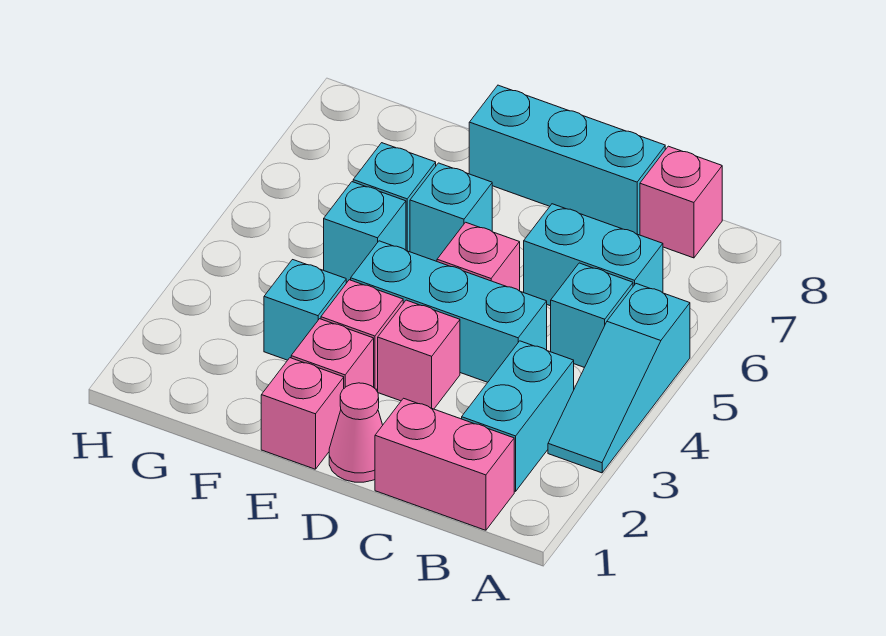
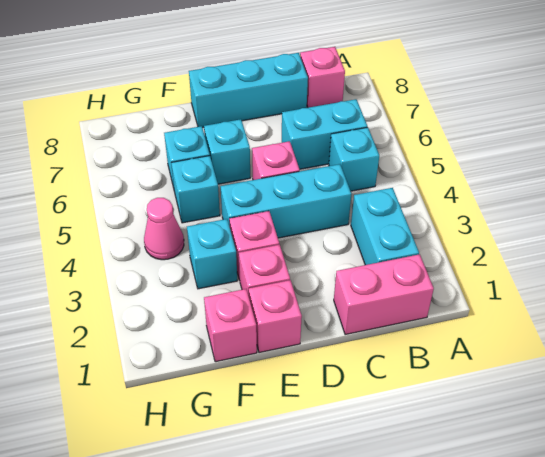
cyan slope A3:A5 level 1 top 5 -> none
pink cone D1 level 1 -> pink cone G4 level 1
pink brick D3 level 1 -> pink brick F1 level 1

